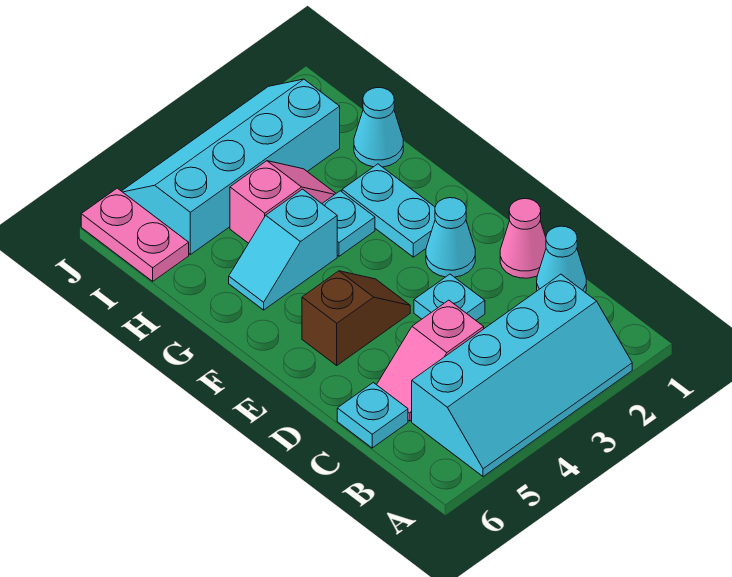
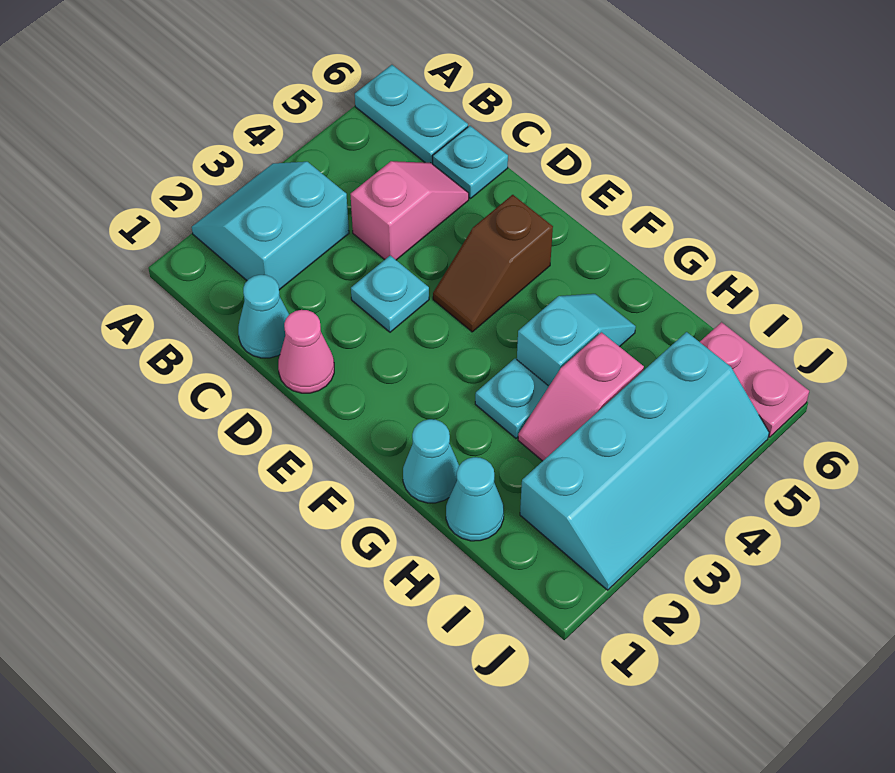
cyan slope A2:B5 level 1 top B -> cyan slope A2:B3 level 1 top B
cyan cone E2 level 1 -> cyan cone G1 level 1
cyan plate F2:G2 level 1 -> cyan plate A6:B6 level 1

